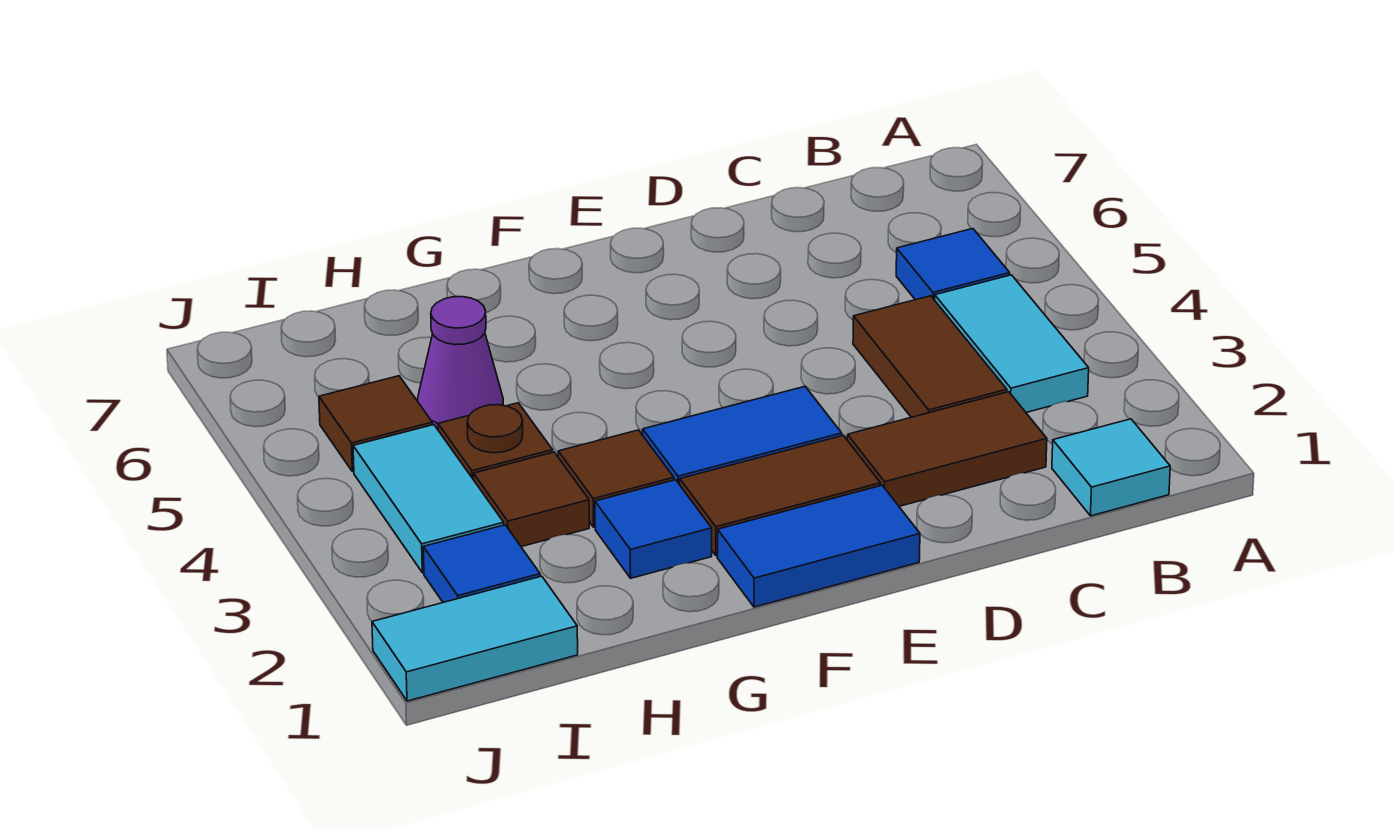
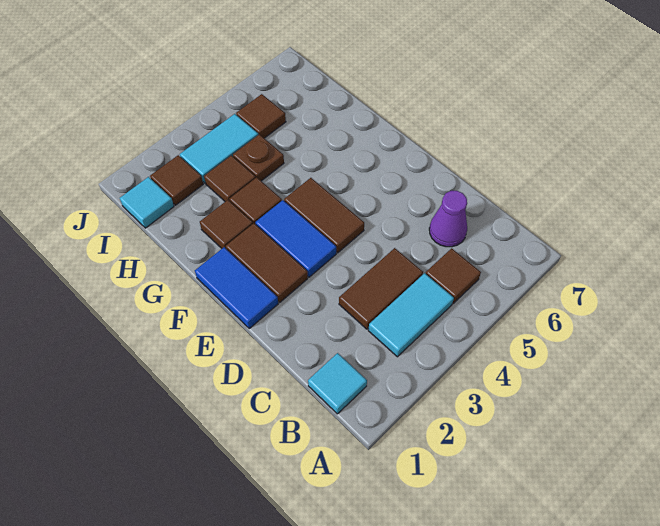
blue tile B5 level 1 -> brown tile B5 level 1
brown tile C2:D2 level 1 -> brown tile E4:F4 level 1
blue tile G2 level 1 -> brown tile G2 level 1
purple cone H5 level 1 -> purple cone C6 level 1
cyan tile I1:J1 level 1 -> cyan tile I1 level 1
blue tile I2 level 1 -> brown tile I2 level 1

